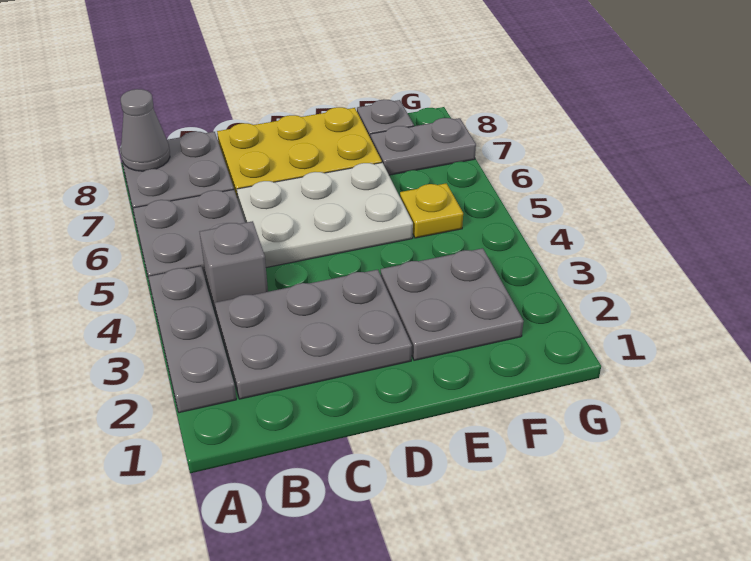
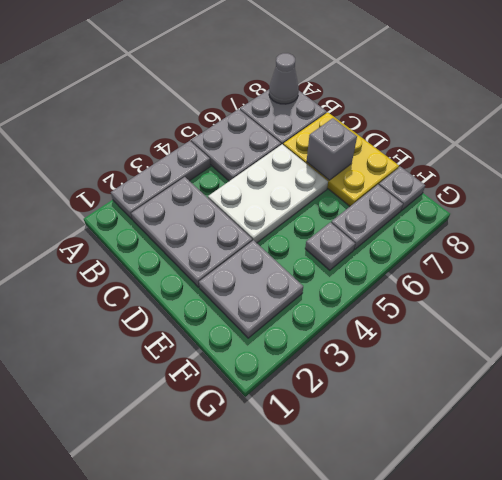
grey brick B4 level 1 -> grey brick D7 level 2
white plate C5:E6 level 1 -> white plate C4:D6 level 1
yellow plate F5 level 1 -> grey plate F5 level 1
grey plate F7:G7 level 1 -> grey plate F6:F7 level 1

